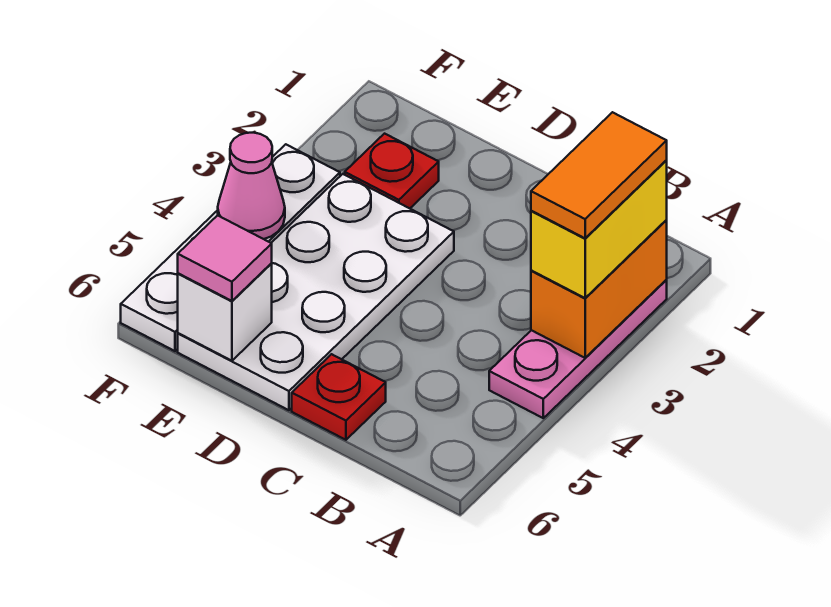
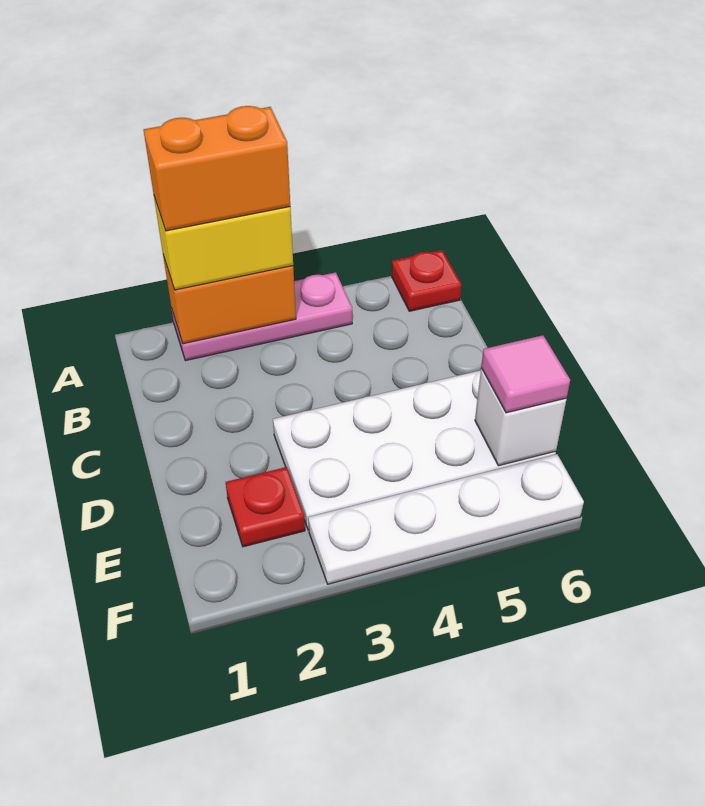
orange tile A2:A3 level 4 -> orange brick A2:A3 level 4
red plate C6 level 1 -> red plate A6 level 1
pink cone F4 level 2 -> none

